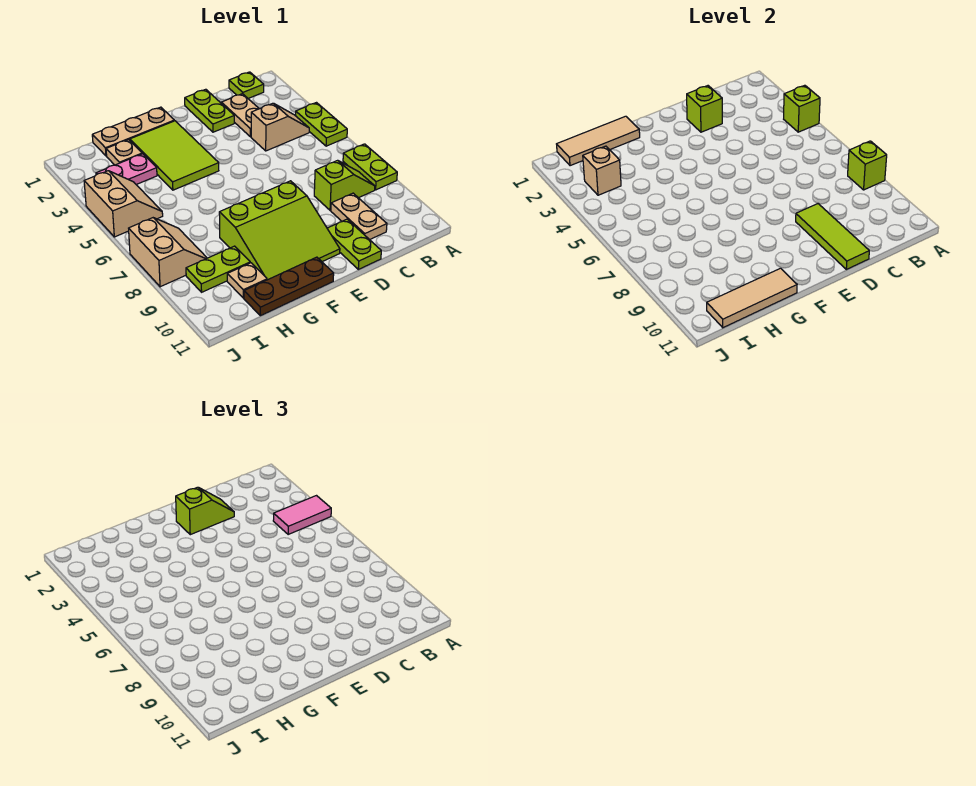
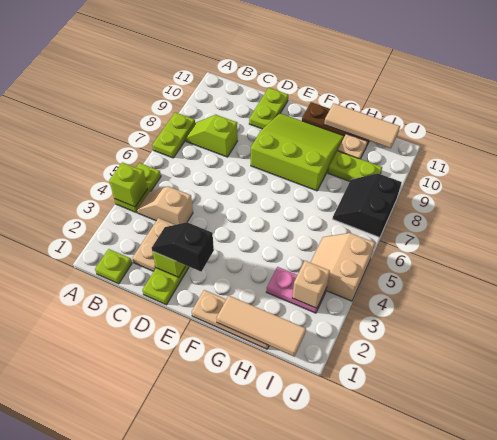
pink tile A4:B4 level 3 -> none
lime brick A8 level 2 -> none
tan plate C9:C10 level 1 -> none
lime slope D2:E2 level 3 top E -> black slope D2:E2 level 3 top E
lime tile D9:D11 level 2 -> none
lime tile F2:G4 level 1 -> none
tan plate H2 level 1 -> none
tan slope I7:J8 level 1 top J -> black slope I7:J8 level 1 top J

